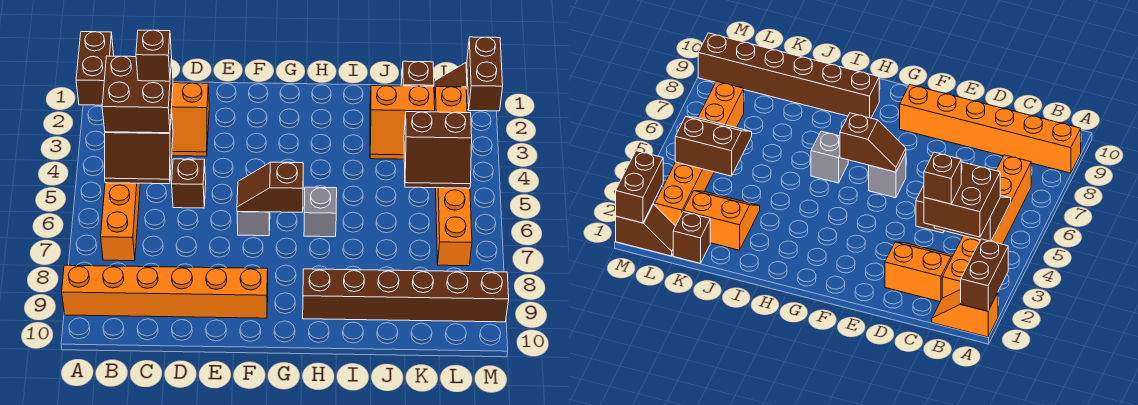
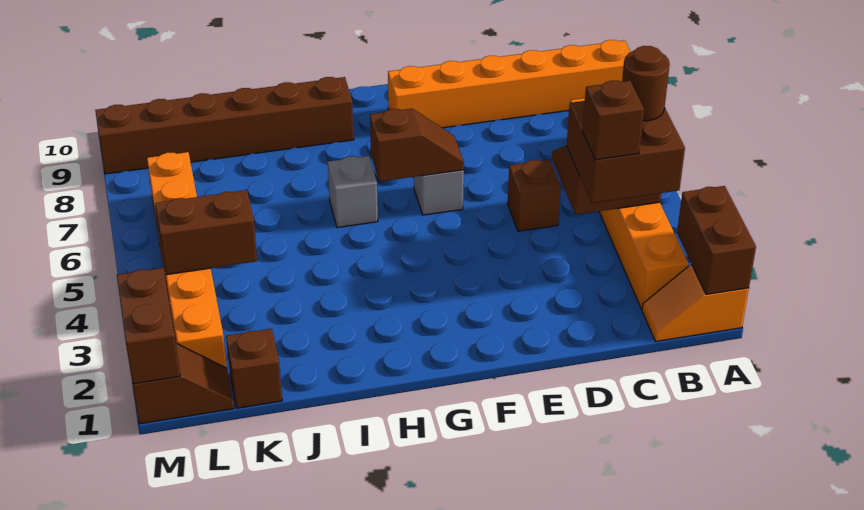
none -> brown round brick B4 level 4
orange slope C2:D3 level 1 top 2 -> none
orange slope J2:K3 level 1 top 2 -> none

